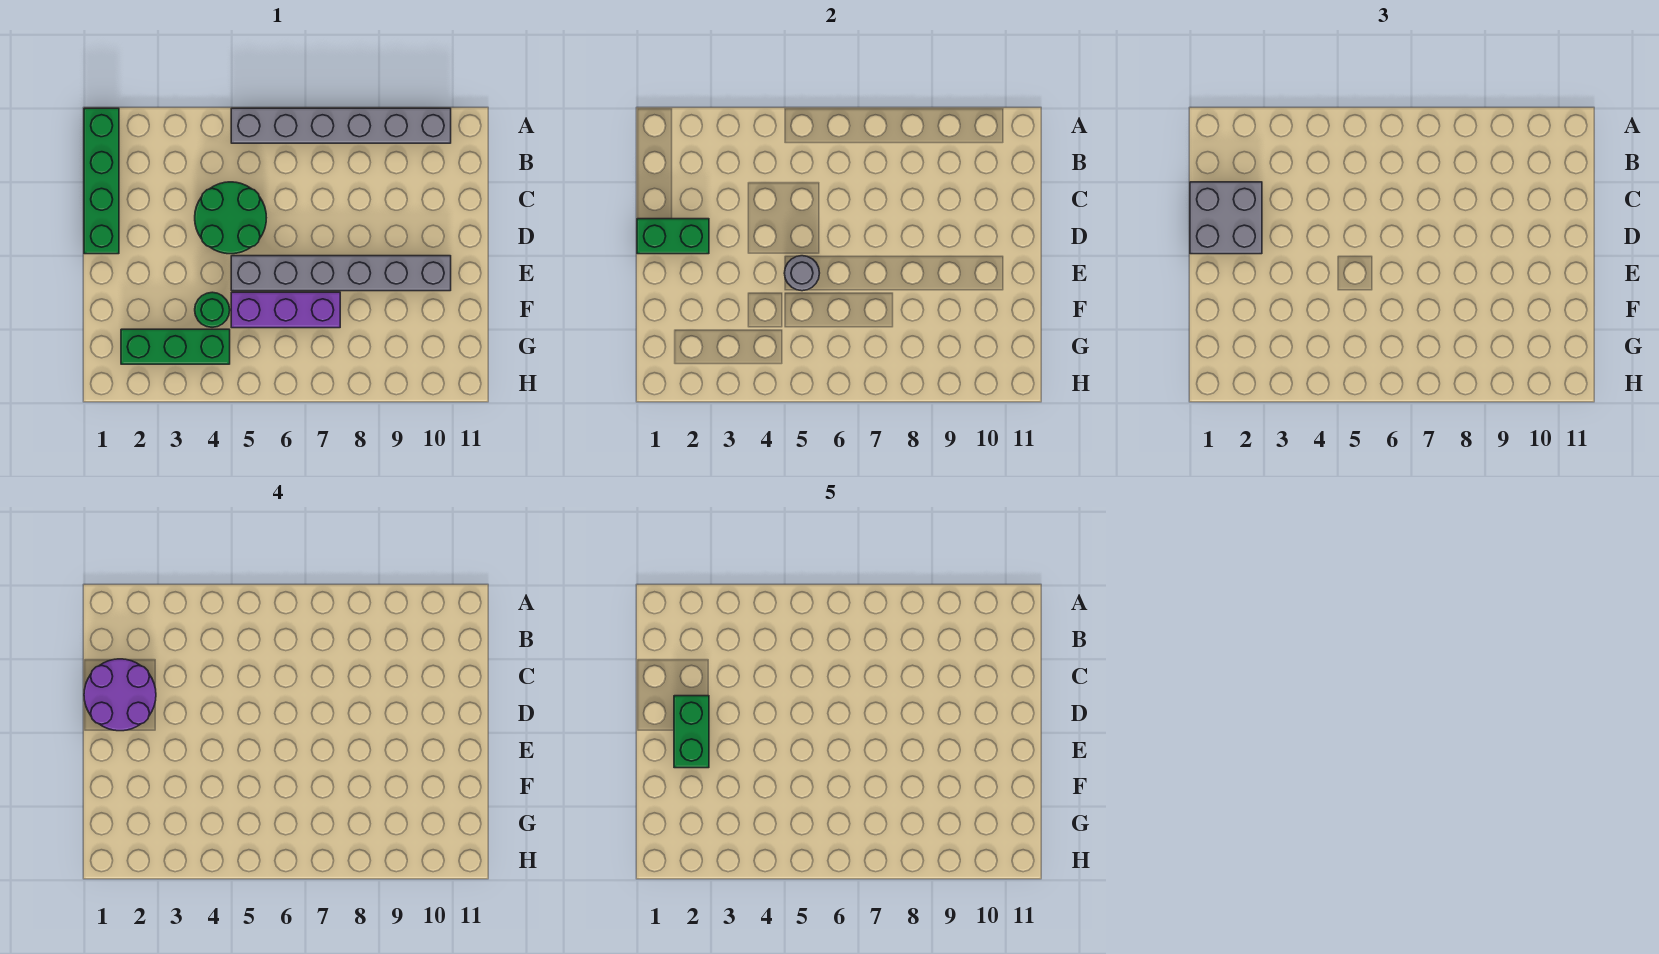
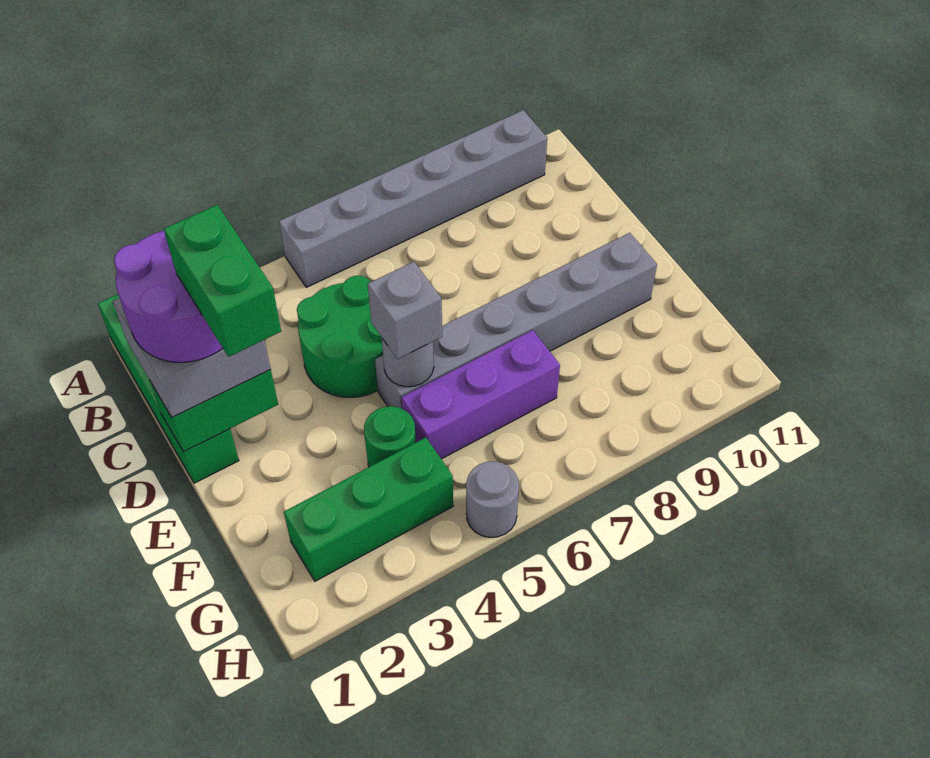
none -> grey brick E5 level 3
none -> grey round brick H5 level 1

